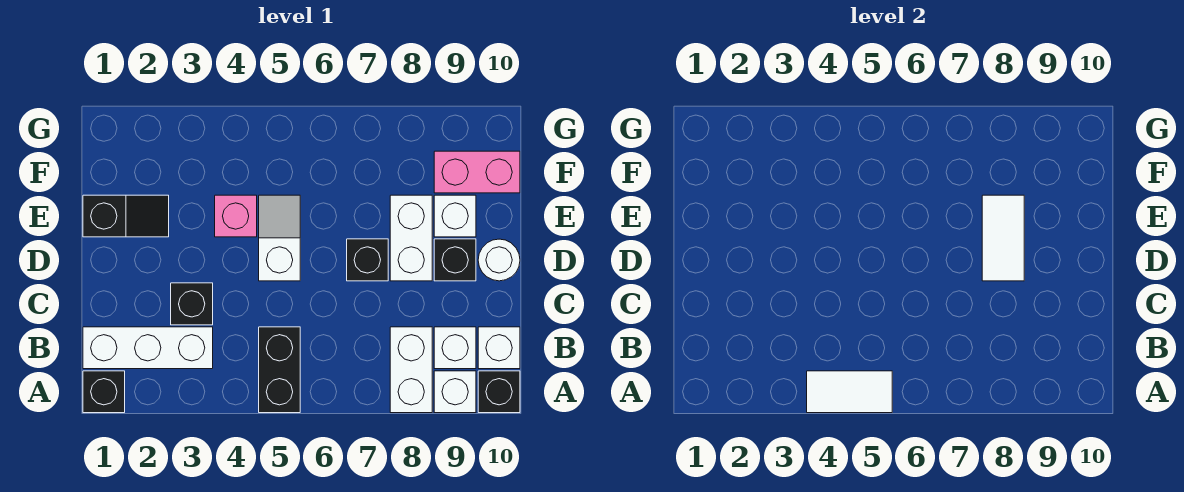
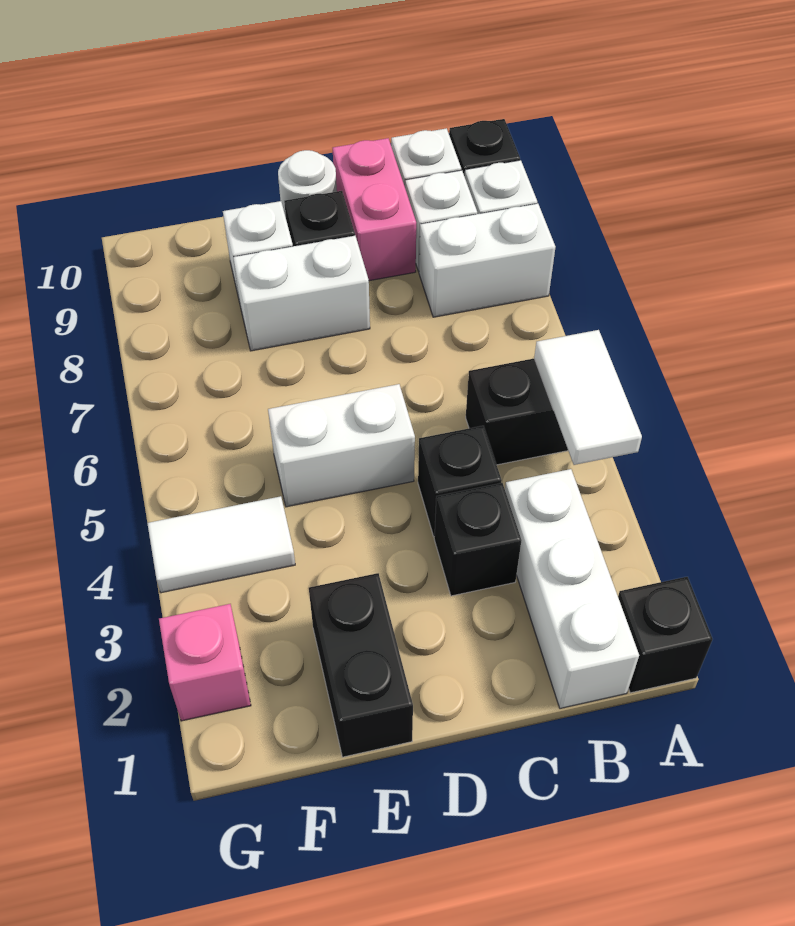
white slope D5:E5 level 1 top D -> white brick D5:E5 level 1
black brick D7 level 1 -> black brick C4 level 1
white tile D8:E8 level 2 -> white tile F4:G4 level 1
black slope E1:E2 level 1 top 1 -> black brick E1:E2 level 1
pink brick E4 level 1 -> pink brick G2 level 1
pink brick F9:F10 level 1 -> pink brick C9:C10 level 1

